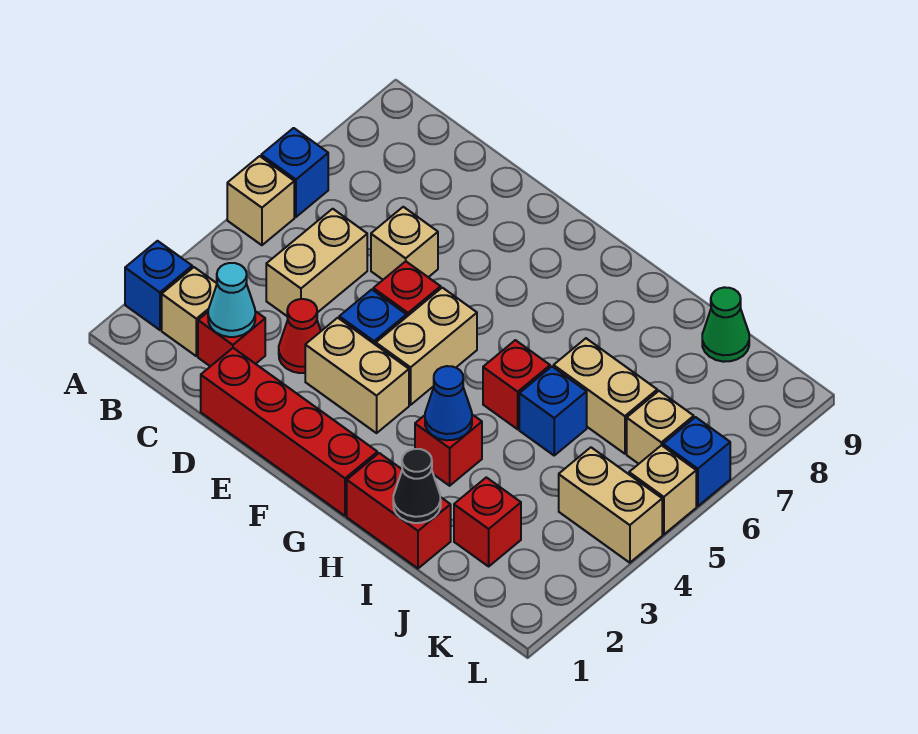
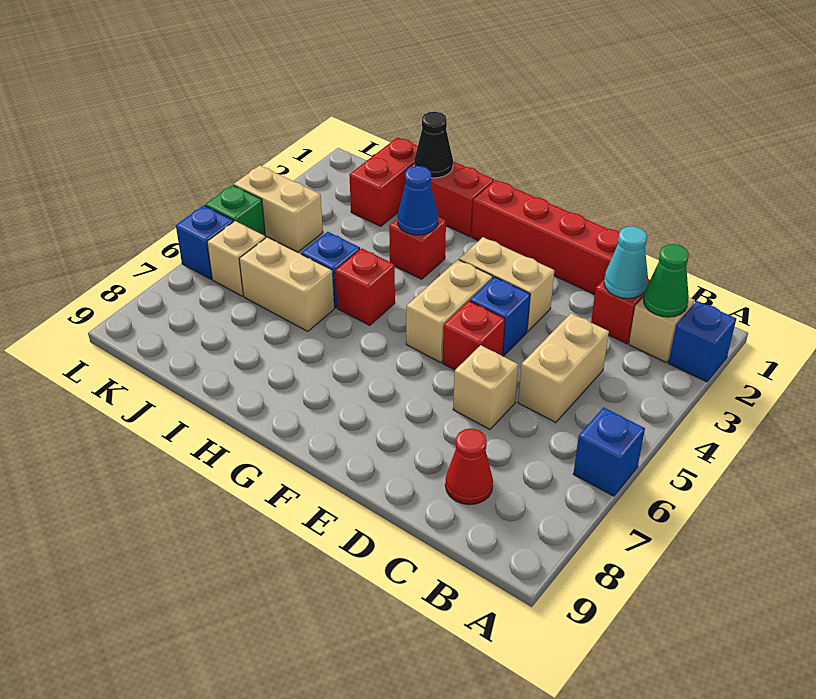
tan brick A5 level 1 -> none
red cone D3 level 1 -> red cone C8 level 1
red brick J2 level 1 -> red brick J1:J2 level 1
green cone J9 level 1 -> green cone B2 level 2
tan brick L5 level 1 -> green brick L5 level 1

